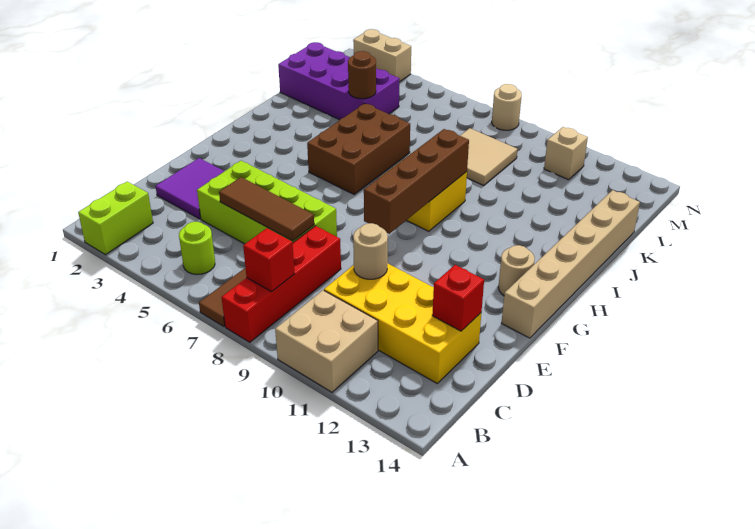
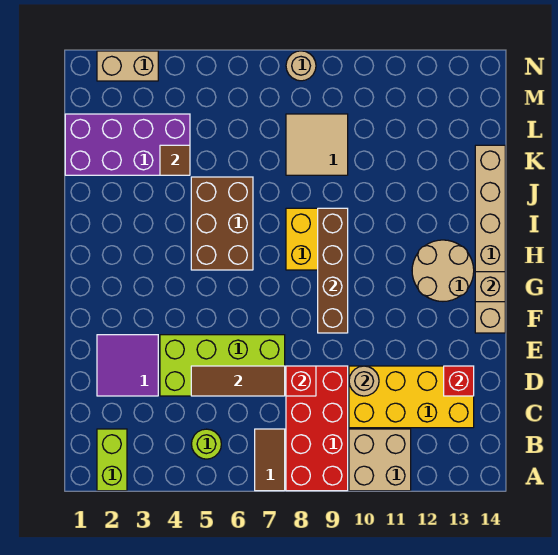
red brick A8:D8 level 1 -> red brick A8:D9 level 1
red brick B8 level 2 -> red brick D8 level 2
tan round brick G13 level 1 -> tan round brick G12:H13 level 1
brown round brick K4 level 2 -> brown tile K4 level 2
tan brick M11 level 1 -> tan brick G14 level 2

